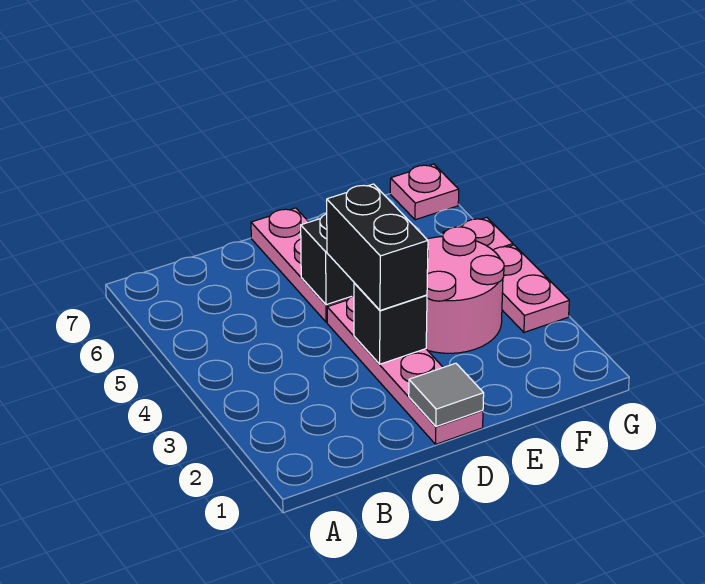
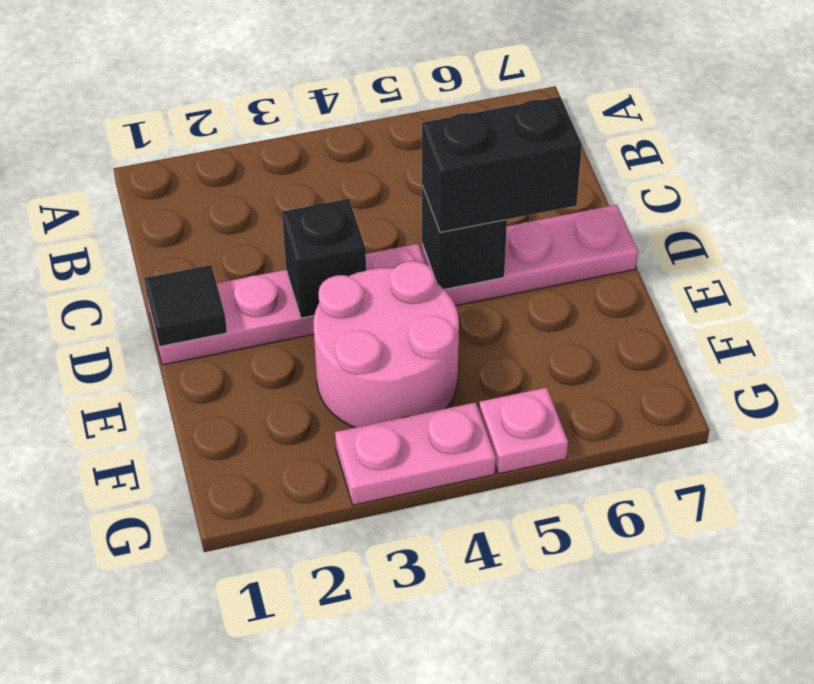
grey tile D1 level 2 -> black tile D1 level 2
black brick D3:D4 level 3 -> black brick D5:D6 level 3
pink plate G7 level 1 -> none

